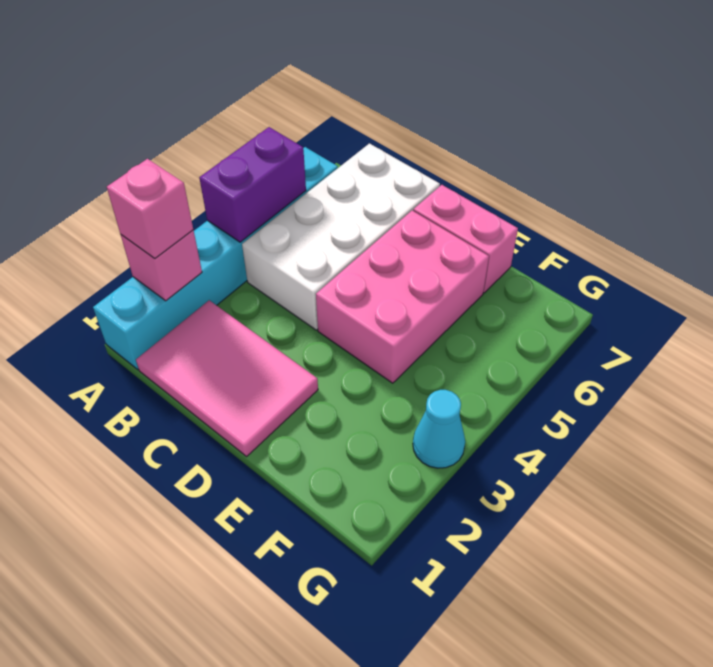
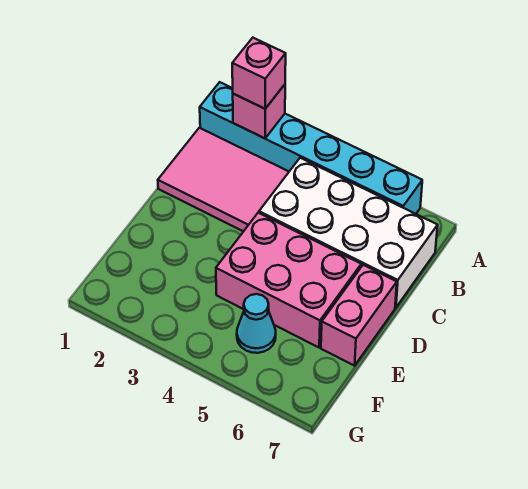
purple brick A4:A5 level 2 -> none
pink tile B1:D2 level 1 -> pink tile B1:C3 level 1
cyan cone G3 level 1 -> cyan cone F5 level 1

